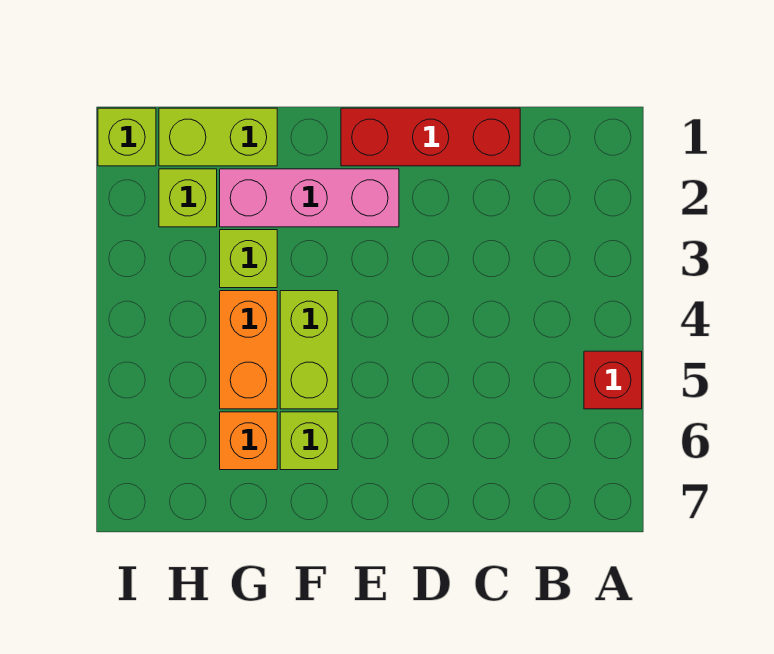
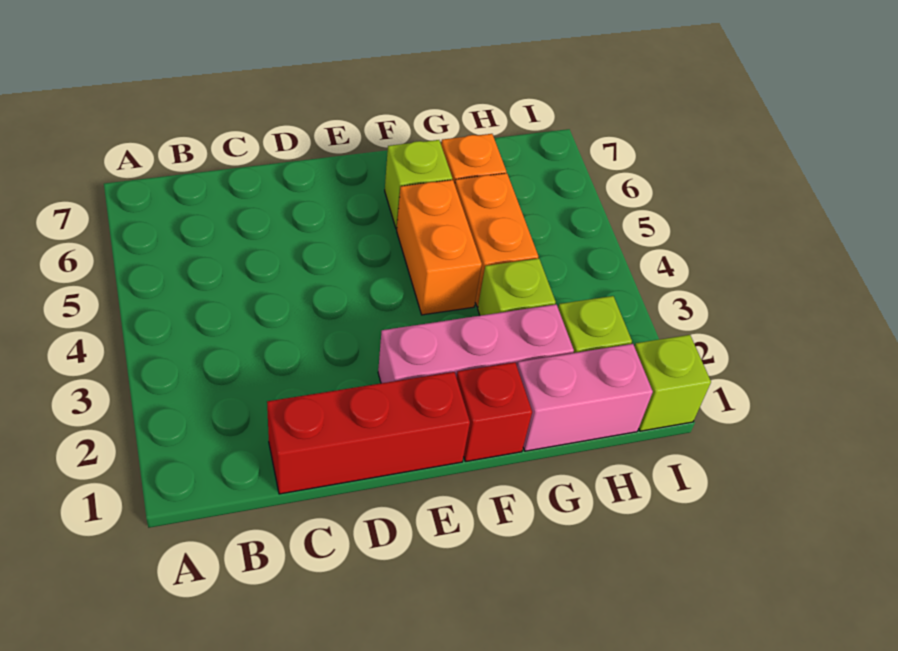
red brick A5 level 1 -> red brick F1 level 1
lime brick F4:F5 level 1 -> orange brick F4:F5 level 1
lime brick G1:H1 level 1 -> pink brick G1:H1 level 1

